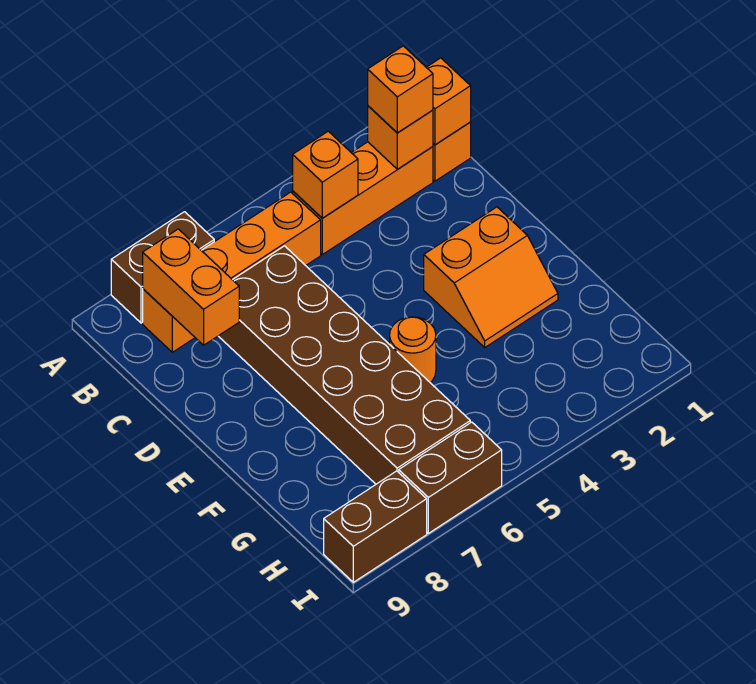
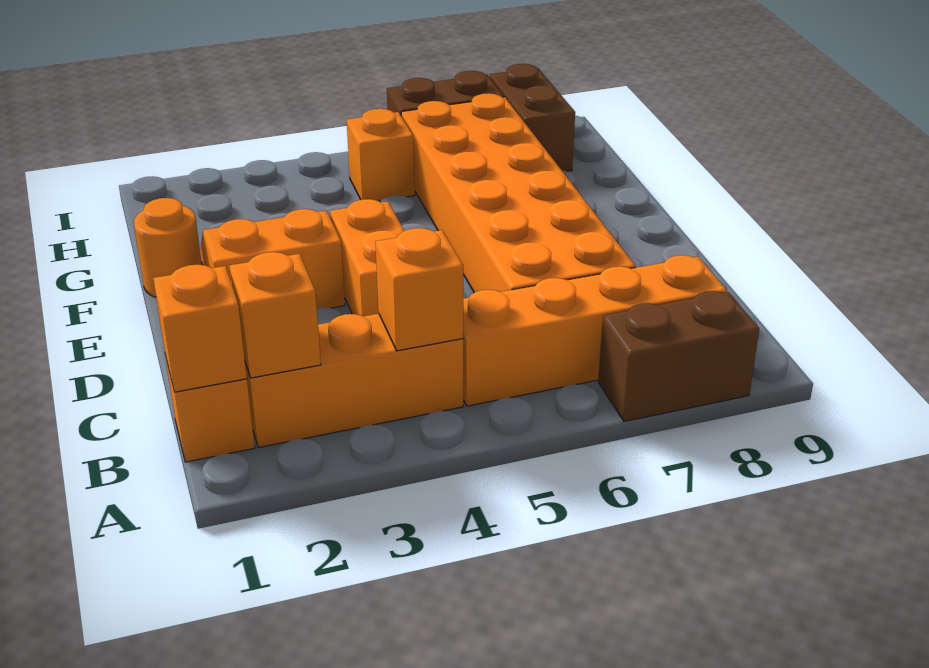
orange brick B2 level 3 -> orange brick H5 level 1
orange brick B8:C8 level 2 -> orange brick D4:E4 level 1
brown brick C6:H7 level 1 -> orange brick C6:H7 level 1
orange round brick F5 level 1 -> orange round brick F1 level 1
brown brick I8:I9 level 1 -> brown brick H8:I8 level 1

